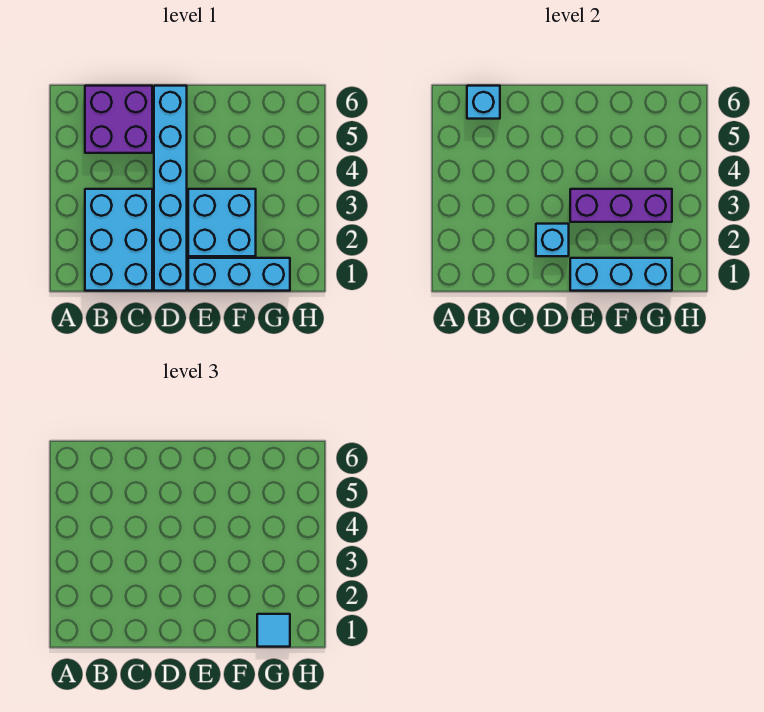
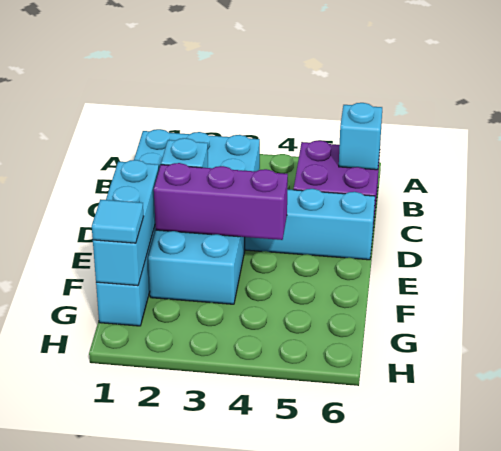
purple brick E3:G3 level 2 -> purple brick E2:E4 level 2

